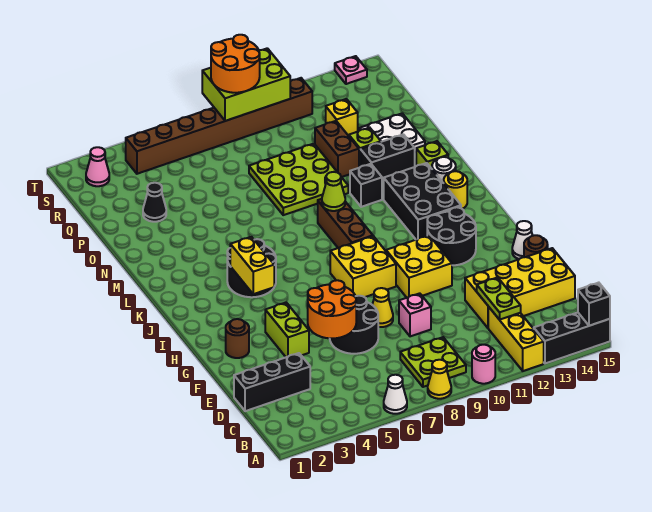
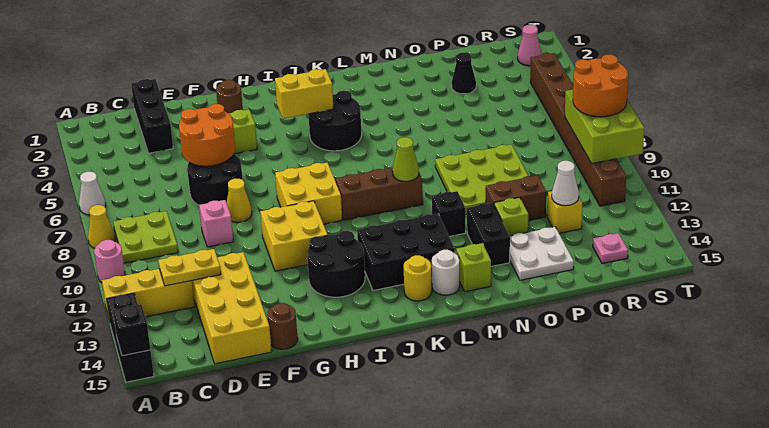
lime plate C12:D12 level 2 -> yellow plate C12:D12 level 2
white cone G15 level 1 -> white cone Q12 level 2
pink plate T14 level 1 -> pink plate R14 level 1

